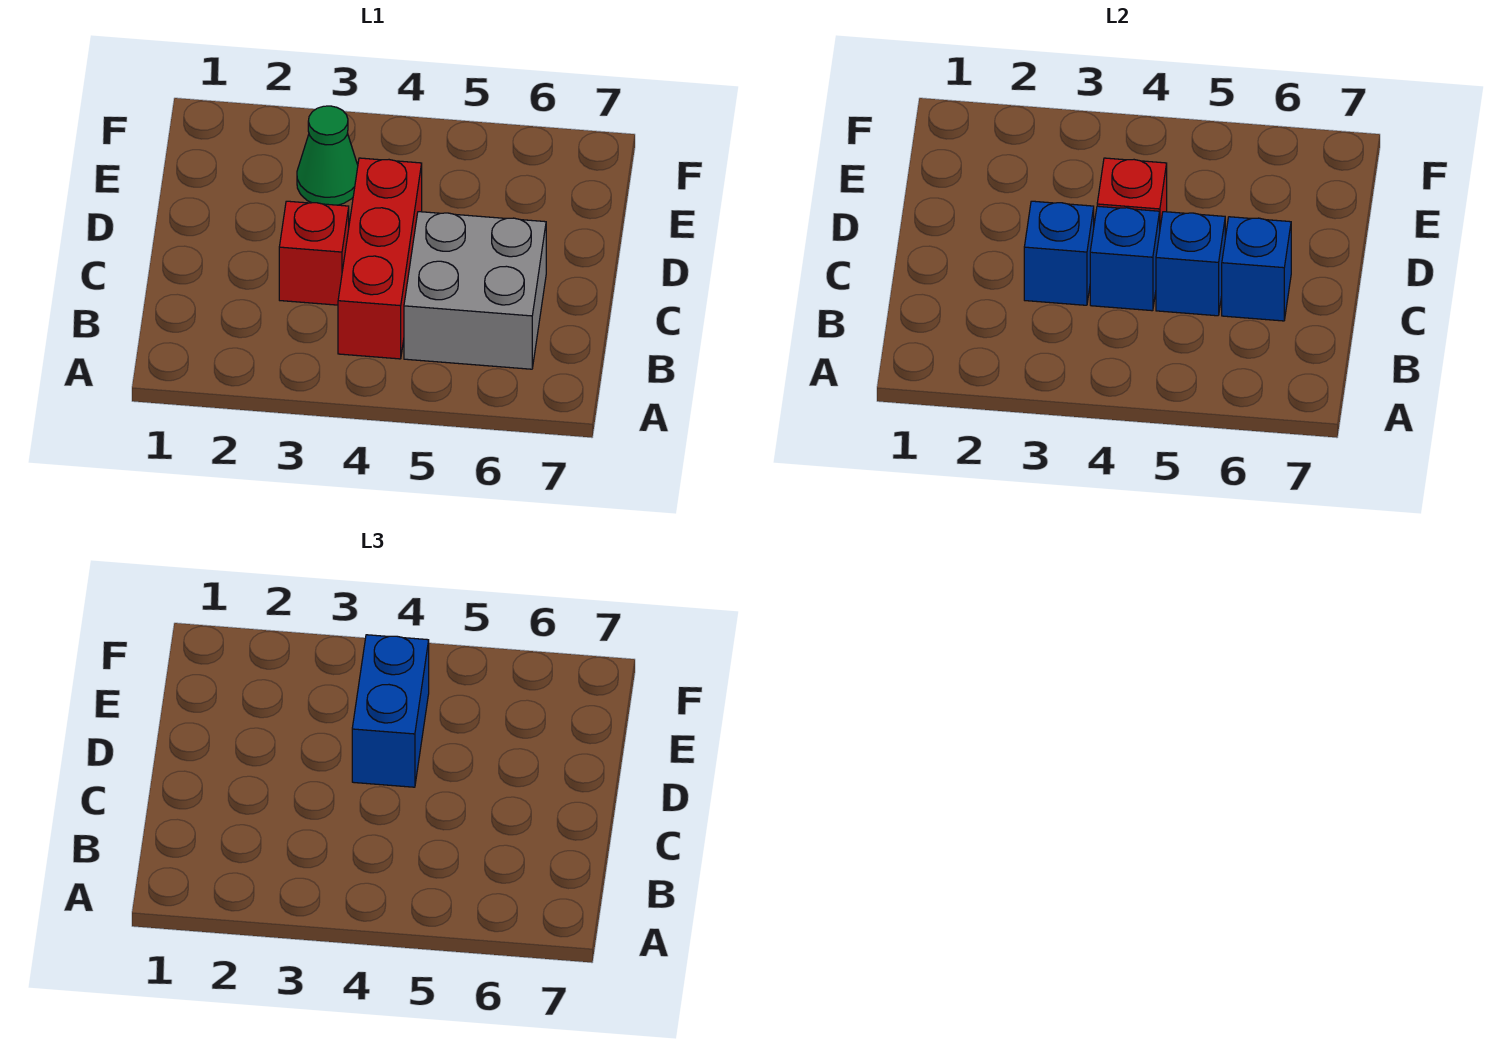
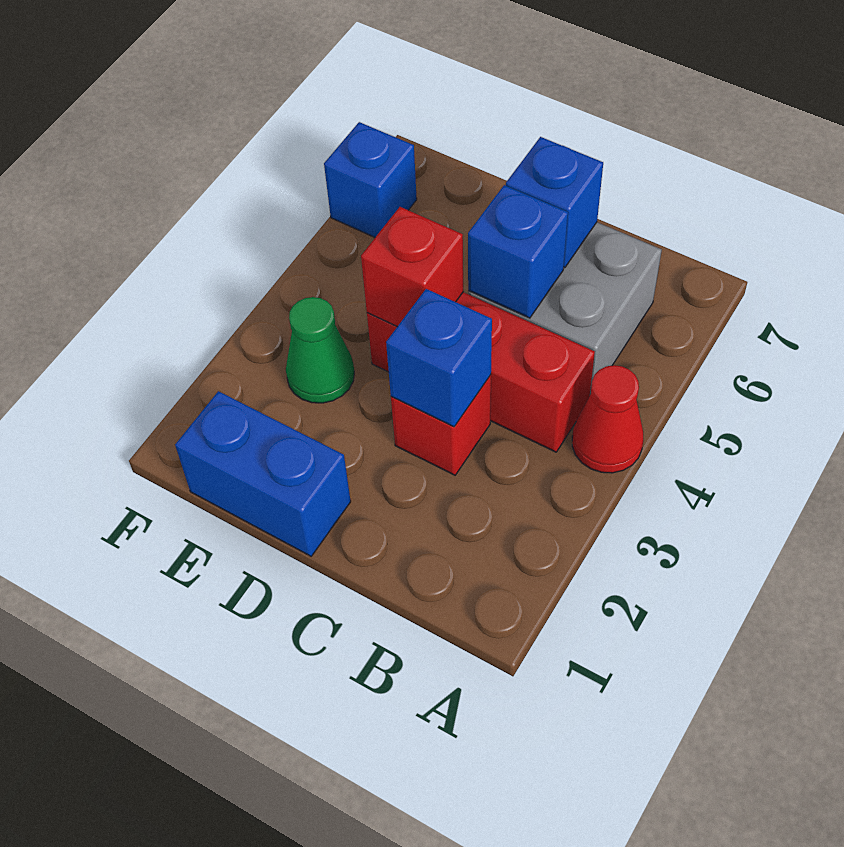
none -> red cone A4 level 1
blue brick C4 level 2 -> blue brick F6 level 1
blue brick D4:E4 level 3 -> blue brick D1:E1 level 1

